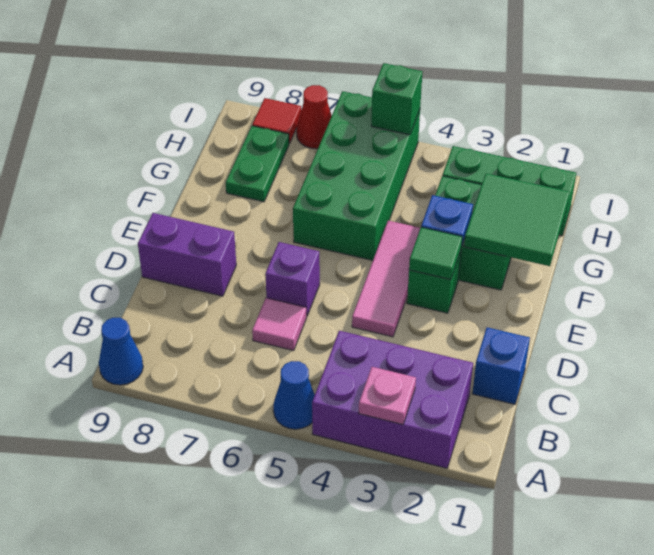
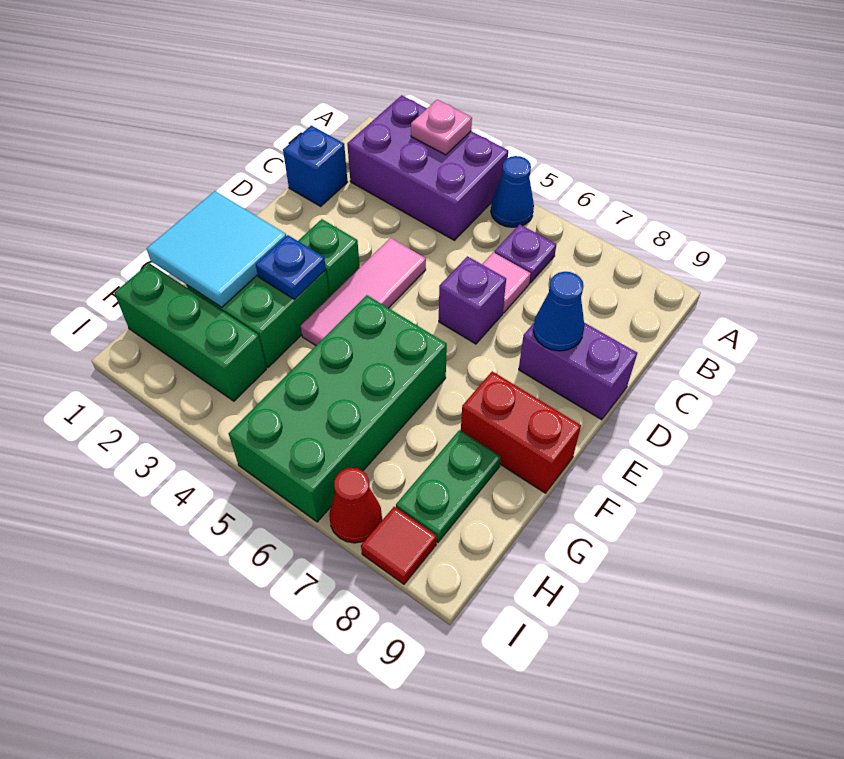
blue cone A9 level 1 -> blue cone D8 level 2
none -> purple plate B6 level 1
green tile E3 level 2 -> none
green tile F1:G2 level 2 -> cyan tile F1:G2 level 2
none -> red brick F8:F9 level 1
green brick I5 level 2 -> none

